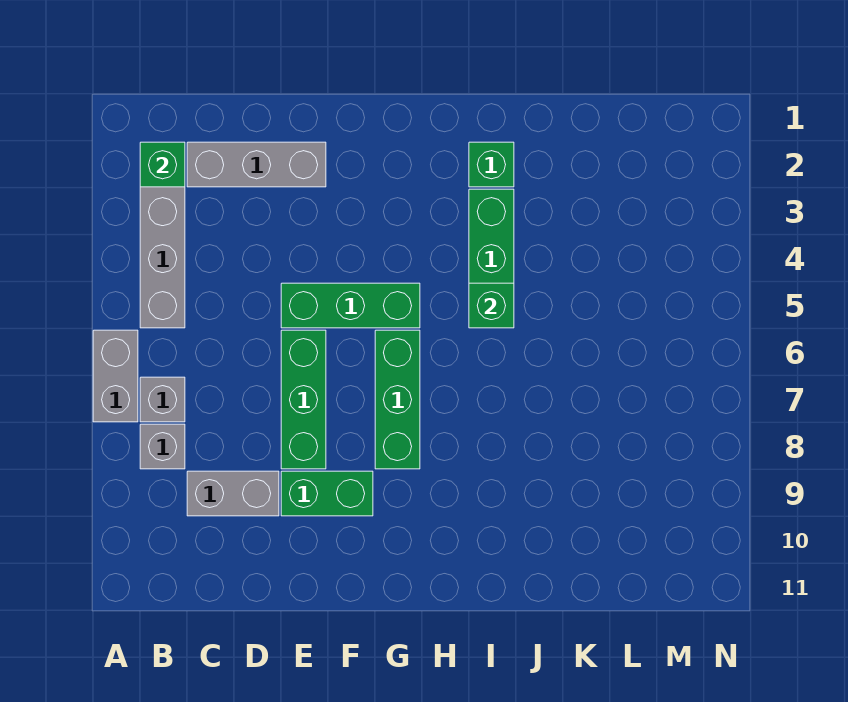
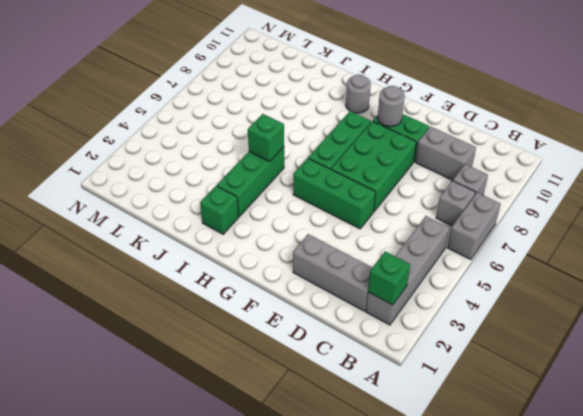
green brick E6:E8 level 1 -> green brick E6:F8 level 1
none -> grey round brick F9 level 2
none -> grey round brick H10 level 1

